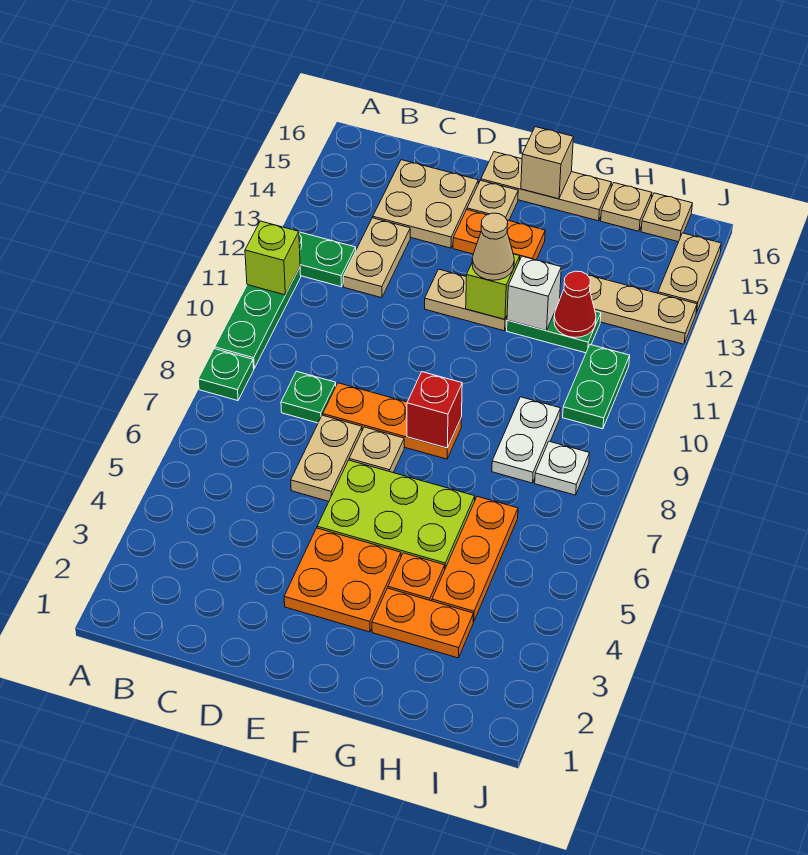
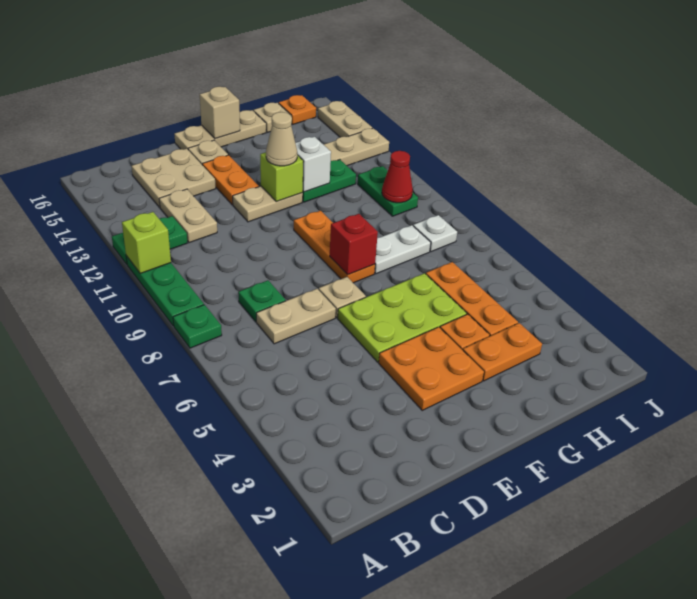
tan plate D6:D7 level 1 -> tan plate C7:D7 level 1
orange plate D8:F8 level 1 -> orange plate F8:F10 level 1
orange plate E14:F14 level 1 -> orange plate E13:E14 level 1
white plate H8:H9 level 1 -> white plate G8:H8 level 1
red cone H12 level 2 -> red cone I10 level 2
tan plate I16 level 1 -> orange plate I16 level 1

